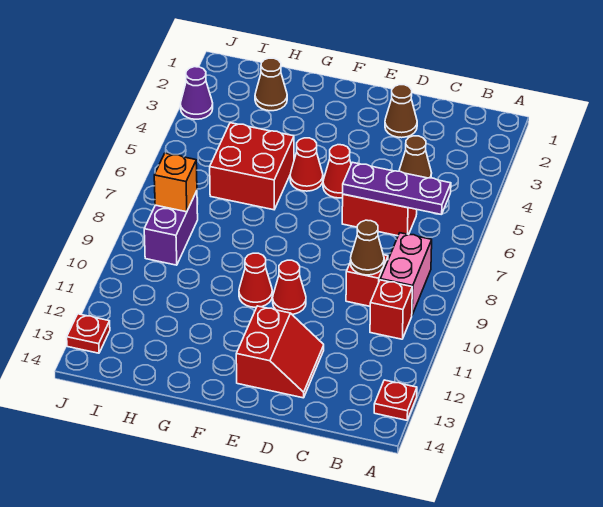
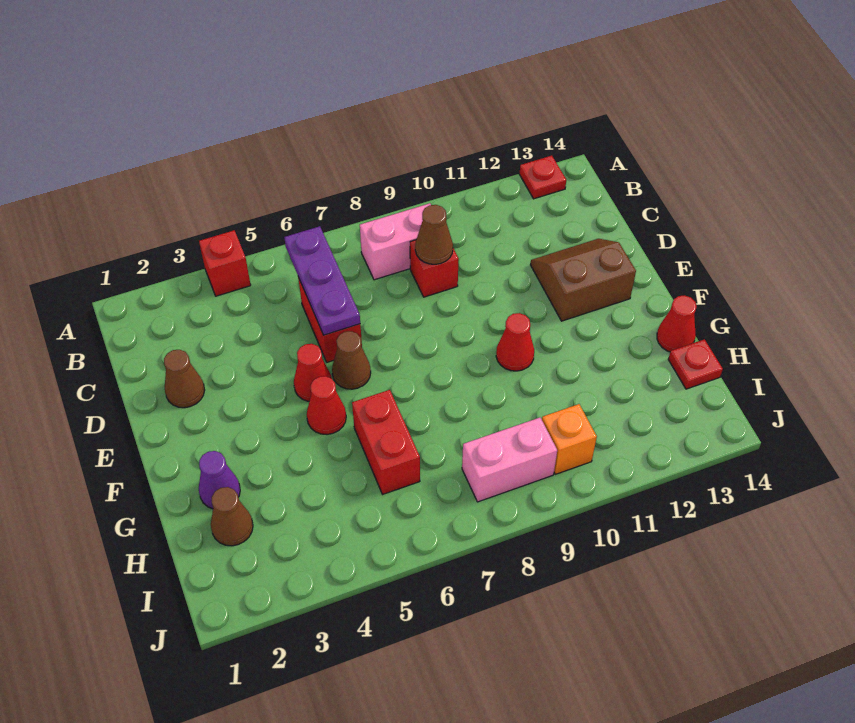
red brick B10 level 1 -> red brick A4 level 1
brown cone C4 level 1 -> brown cone E6 level 1
red slope D12:E13 level 1 top E -> brown slope D12:E13 level 1 top E
red cone E10 level 1 -> red cone G14 level 1
red brick G5:H6 level 1 -> red brick G6:H6 level 1
purple brick I8:I9 level 1 -> pink brick I8:I9 level 1
orange brick I8 level 2 -> orange brick I10 level 1
purple cone J3 level 1 -> purple cone G2 level 1
red plate J13 level 1 -> red plate H14 level 1

